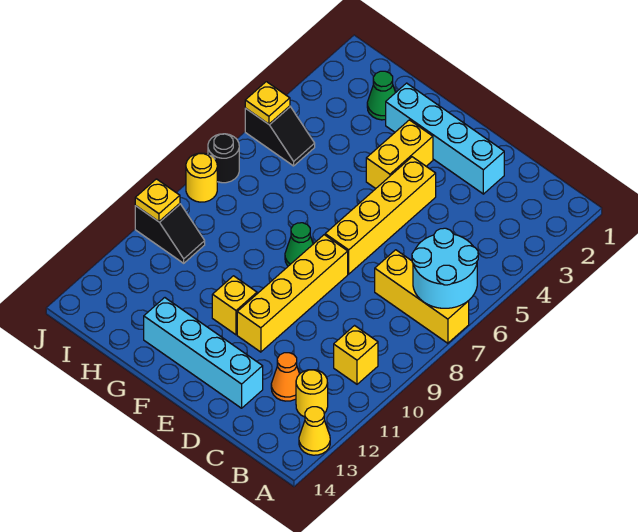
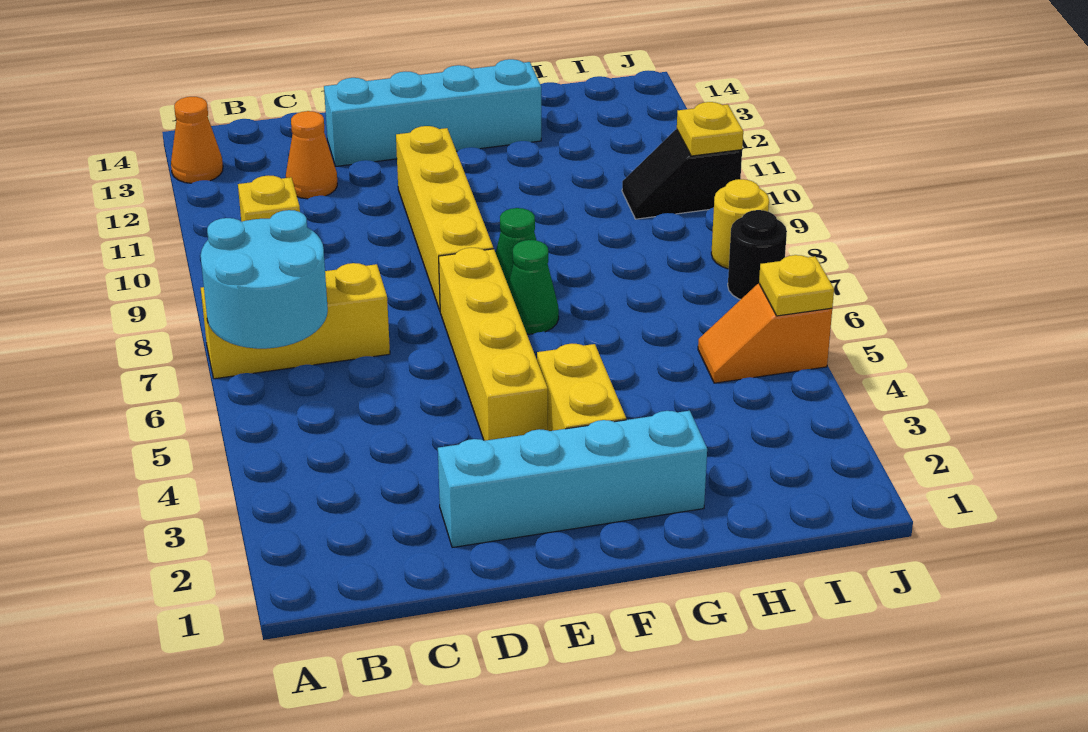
yellow cone A13 level 1 -> orange cone A13 level 1
yellow round brick B12 level 1 -> none
yellow brick F11 level 1 -> none
green cone H2 level 1 -> green cone F7 level 1
black slope I5:J5 level 1 top J -> orange slope I5:J5 level 1 top J

